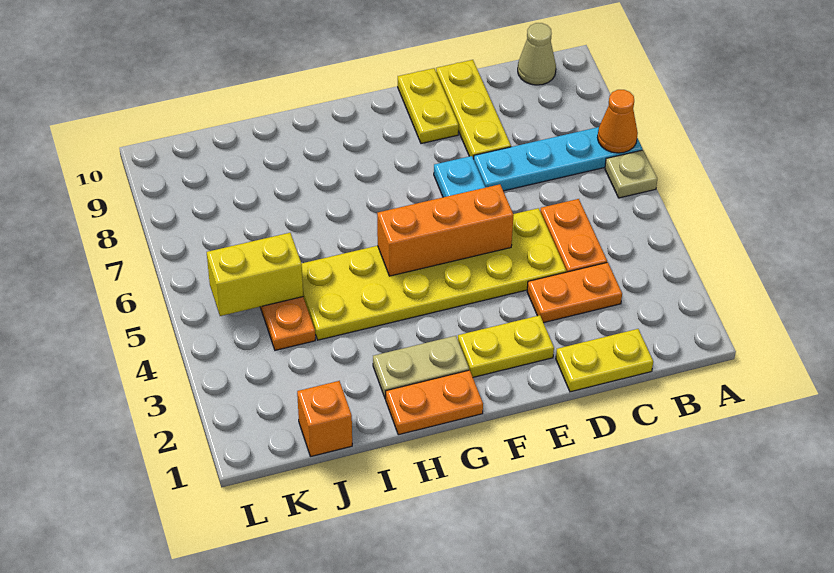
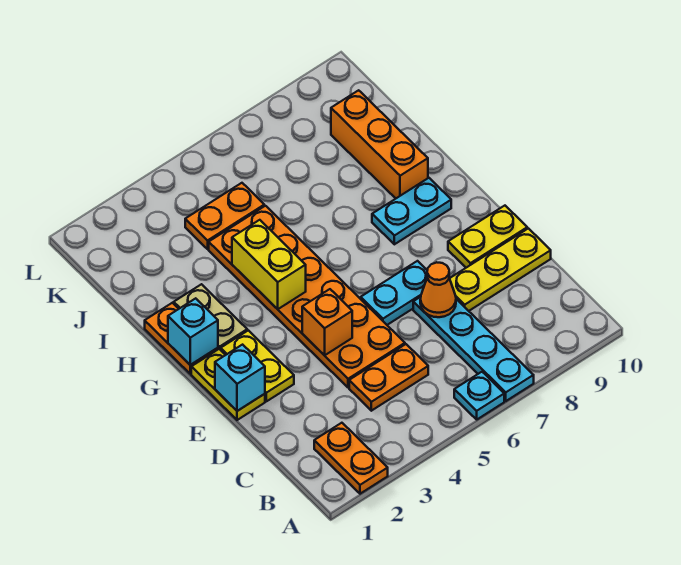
tan plate A6 level 1 -> cyan plate A6 level 1
orange cone A7 level 2 -> orange cone D7 level 2
tan cone B10 level 1 -> none
yellow plate C1:D1 level 1 -> yellow plate E1:F1 level 1
orange plate C3:D3 level 1 -> orange plate A2:B2 level 1
yellow plate D4:I5 level 1 -> orange plate D4:I5 level 1
none -> cyan brick E1 level 2
orange brick E5:G5 level 2 -> orange brick H9:J9 level 1
none -> cyan brick G1 level 2
none -> cyan plate G8:G9 level 1
orange brick J1 level 1 -> orange brick E4 level 2
yellow brick J5:K5 level 2 -> yellow brick G4:H4 level 2

